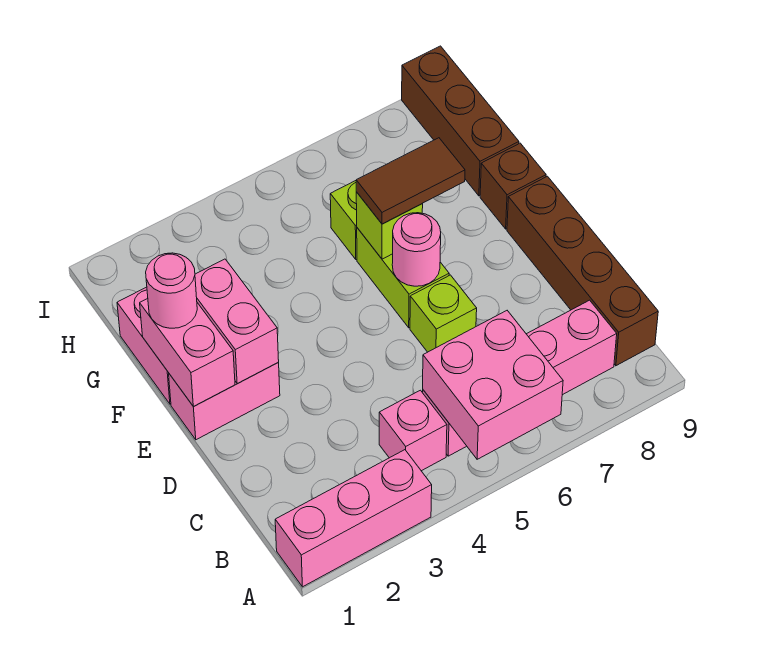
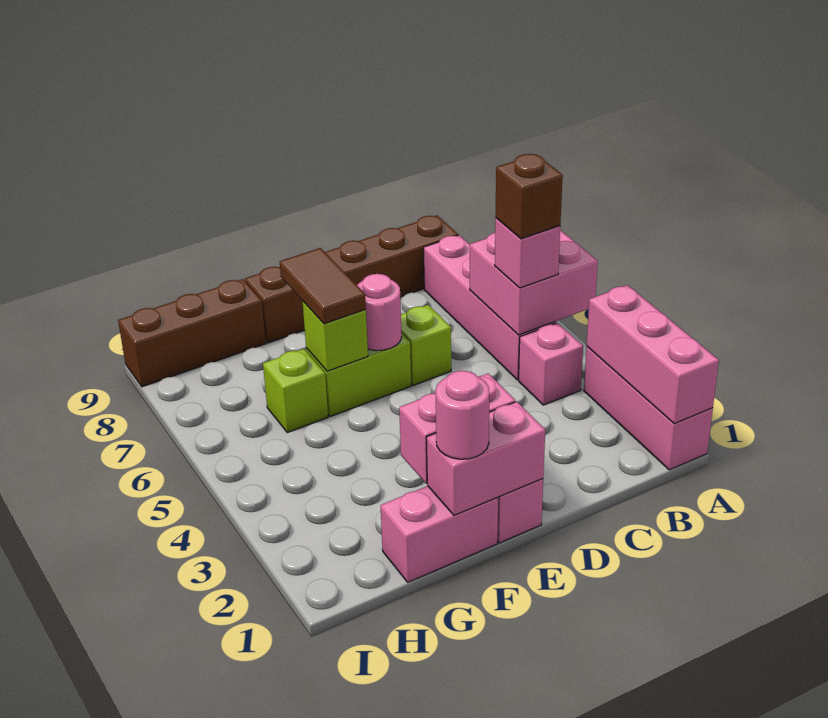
none -> pink brick A1:A3 level 2
none -> pink brick B5 level 3
none -> brown brick B5 level 4

